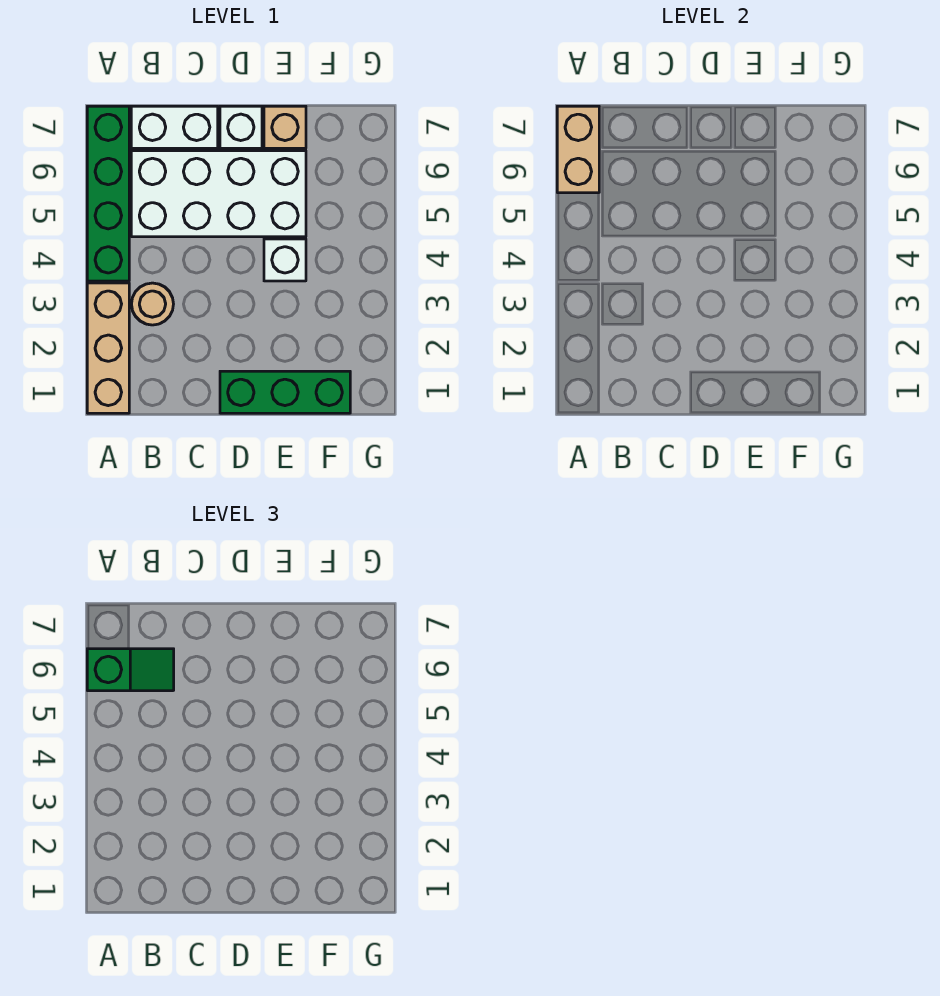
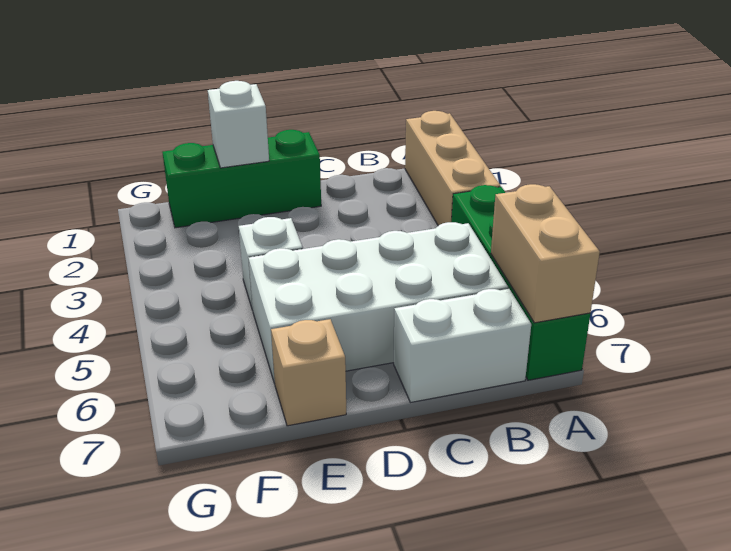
green slope A6:B6 level 3 top A -> none
tan round brick B3 level 1 -> none
white brick D7 level 1 -> white brick E1 level 2

